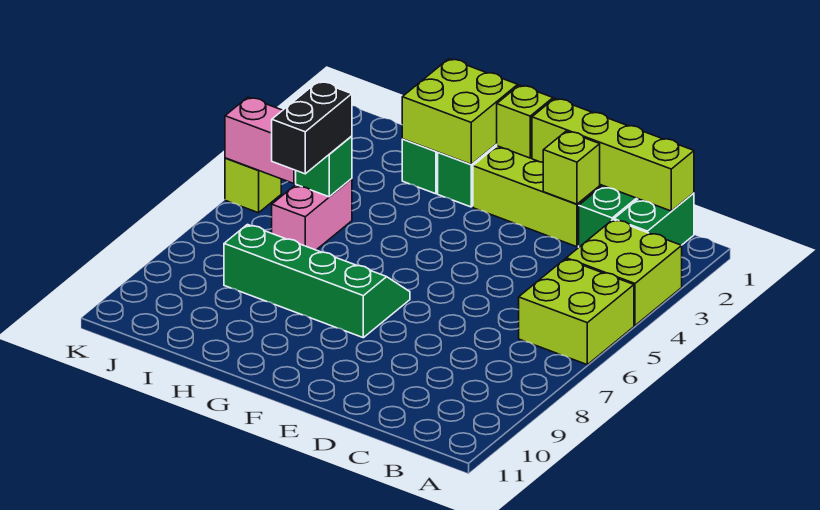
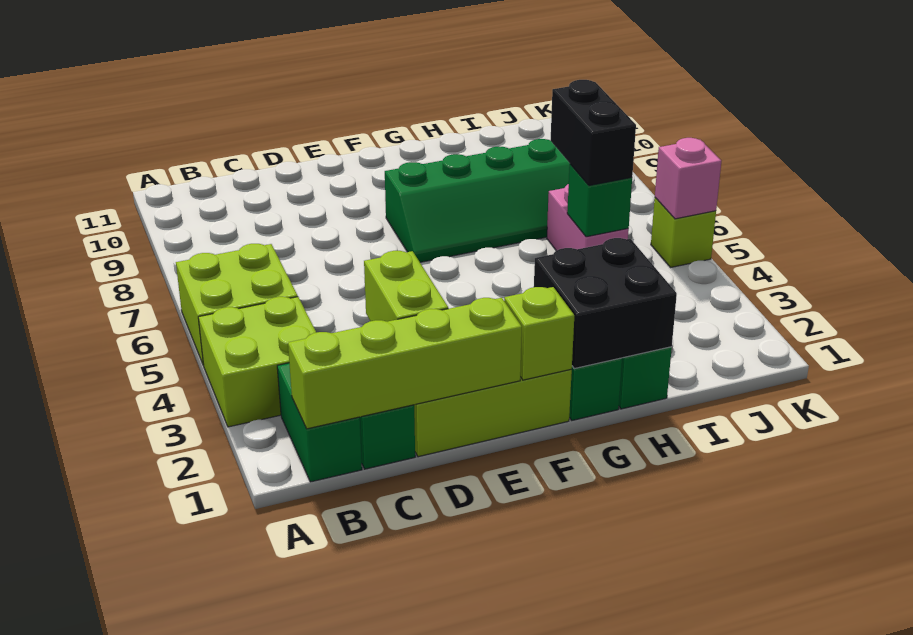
lime brick D2 level 2 -> lime brick D2:D3 level 2
lime brick G1:H2 level 2 -> black brick G1:H2 level 2
pink brick J5:K5 level 2 -> pink brick K5 level 2

